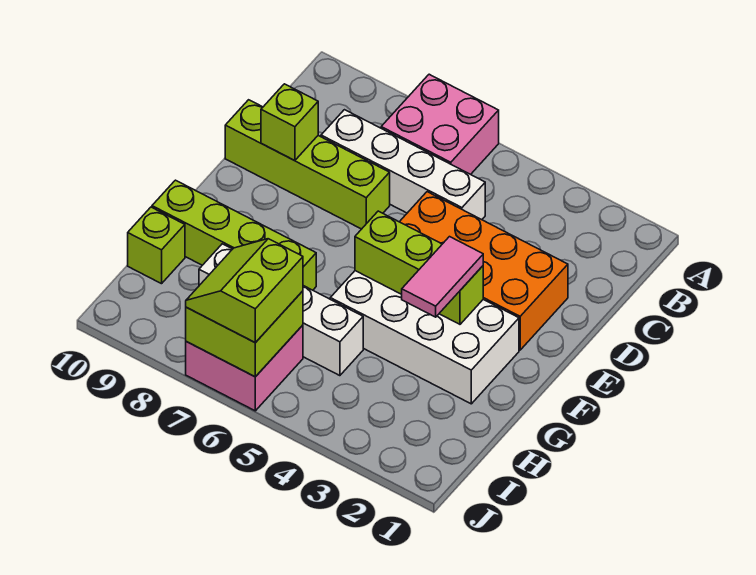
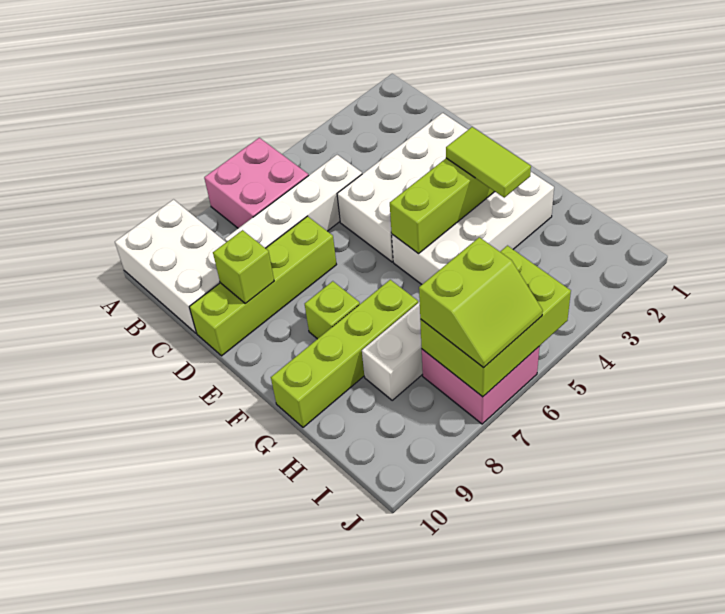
none -> white brick A9:C10 level 1
orange brick D2:E5 level 1 -> white brick D2:E5 level 1
pink tile F3:G3 level 3 -> lime tile F3:G3 level 3
lime brick H10 level 1 -> lime brick F8 level 1
lime brick I6:J7 level 2 -> lime brick I5:J7 level 2
lime slope I6:J7 level 3 top 6 -> lime slope I6:J7 level 3 top I

